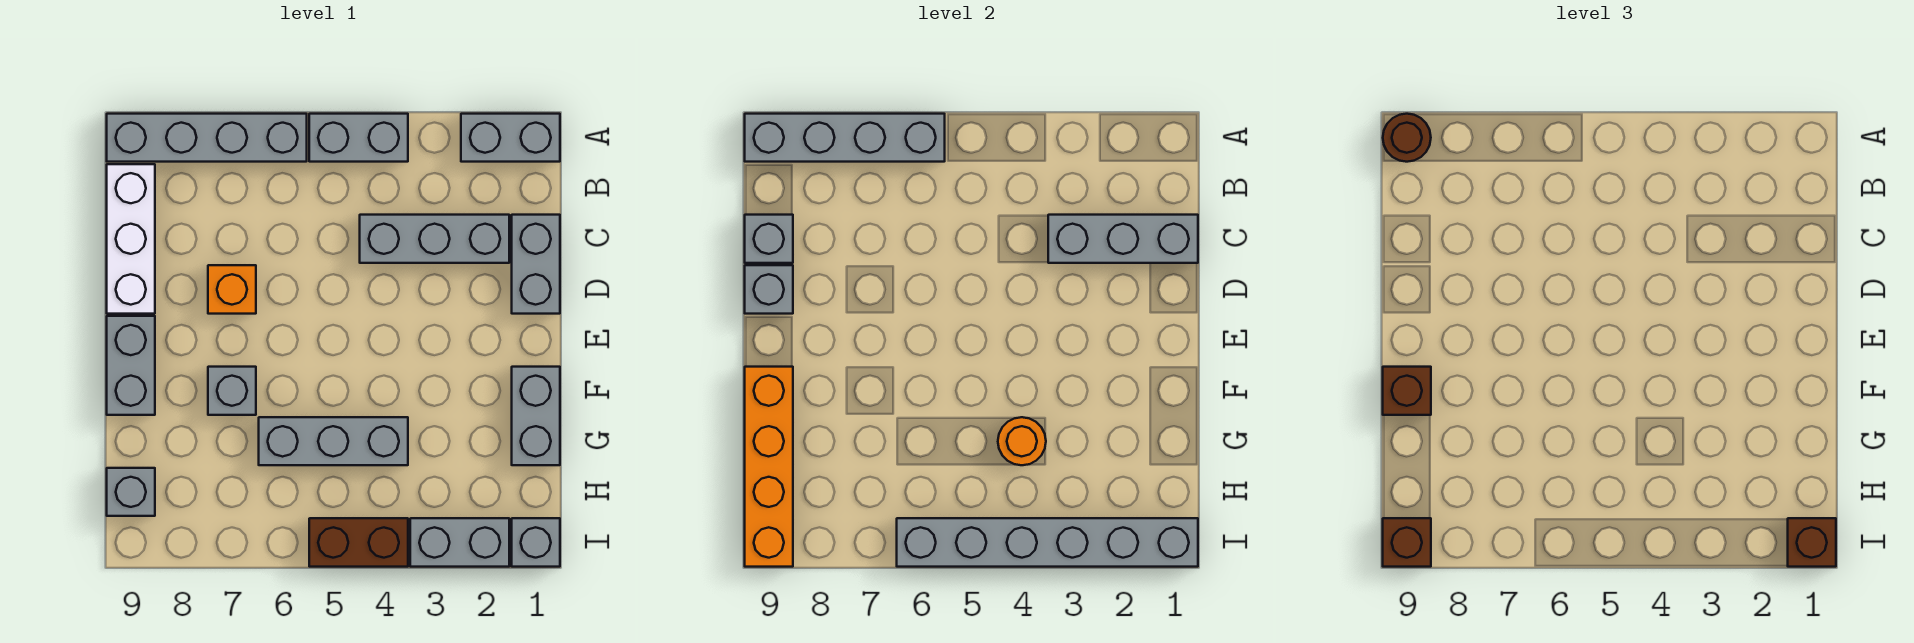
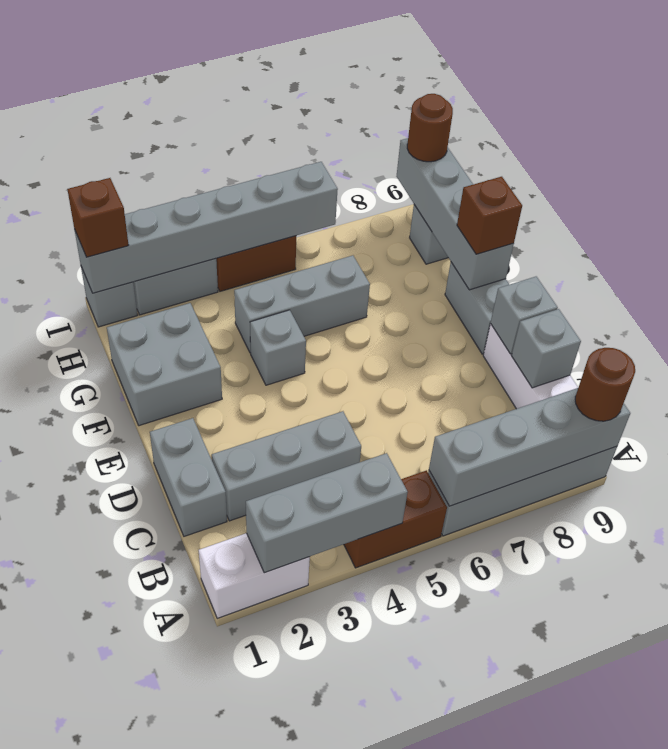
grey brick A1:A2 level 1 -> white brick A1:A2 level 1
grey brick A4:A5 level 1 -> brown brick A4:A5 level 1
grey brick C1:C3 level 2 -> grey brick A2:A4 level 2
orange brick D7 level 1 -> none
grey brick F1:G1 level 1 -> grey brick F1:G2 level 1
grey brick F7 level 1 -> grey brick F4 level 1
orange brick F9:I9 level 2 -> grey brick F9:I9 level 2
orange round brick G4 level 2 -> none
brown brick I9 level 3 -> brown round brick I9 level 3

